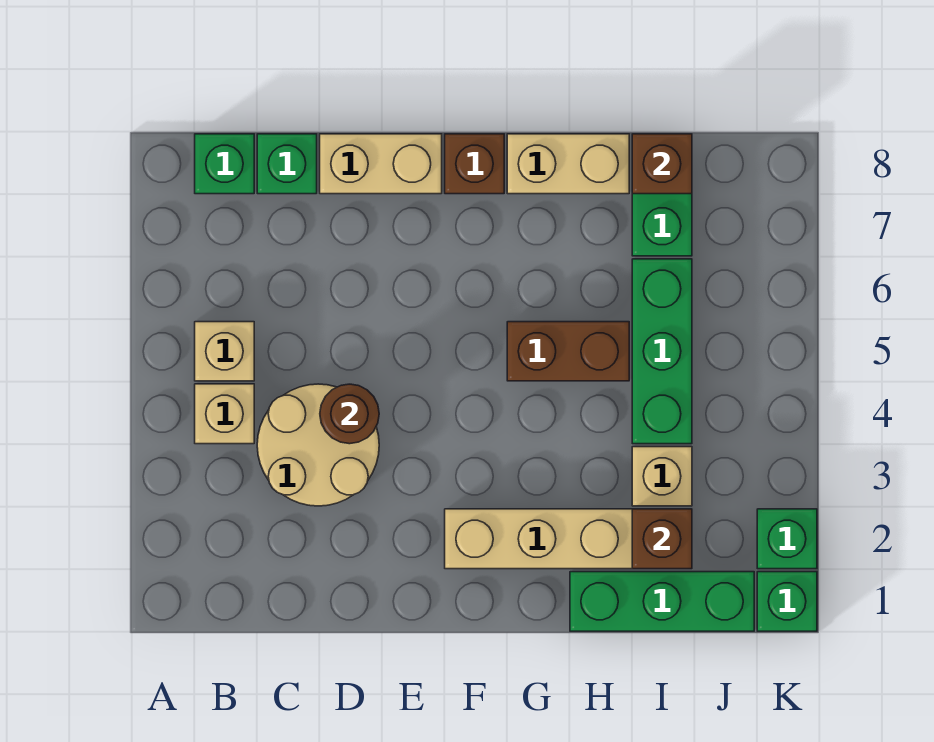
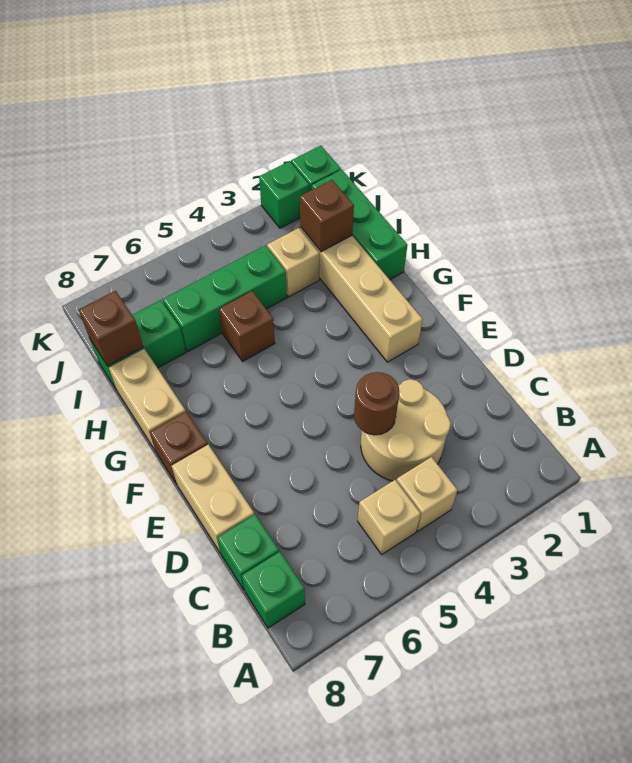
brown brick G5:H5 level 1 -> brown brick H5 level 1

